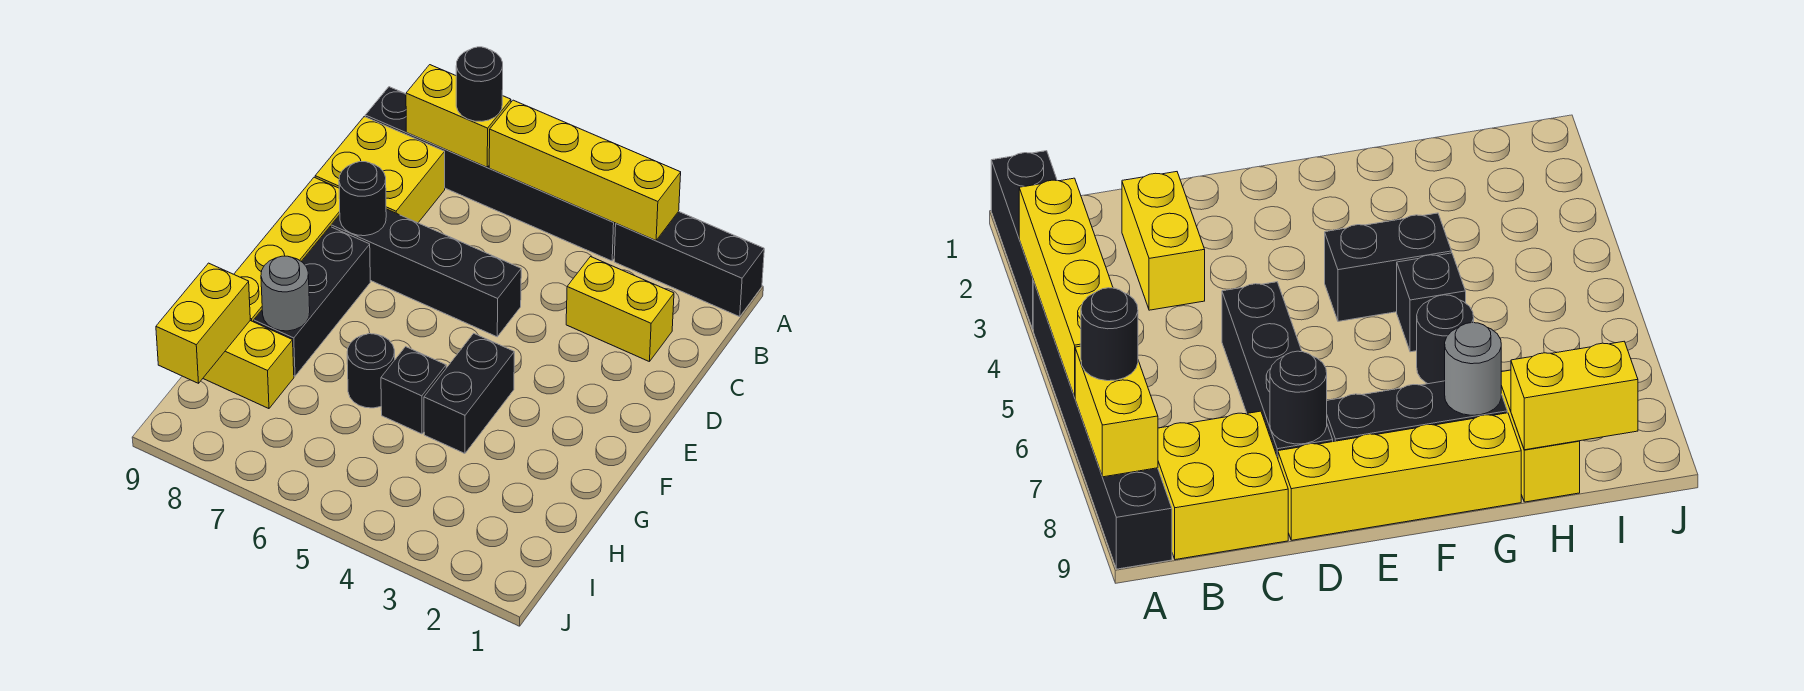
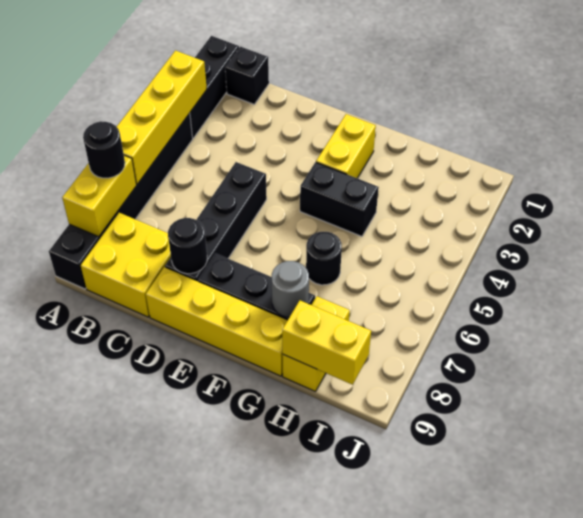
yellow brick C2:C3 level 1 -> yellow brick F2:F3 level 1
black brick G5 level 1 -> black brick B1 level 1

